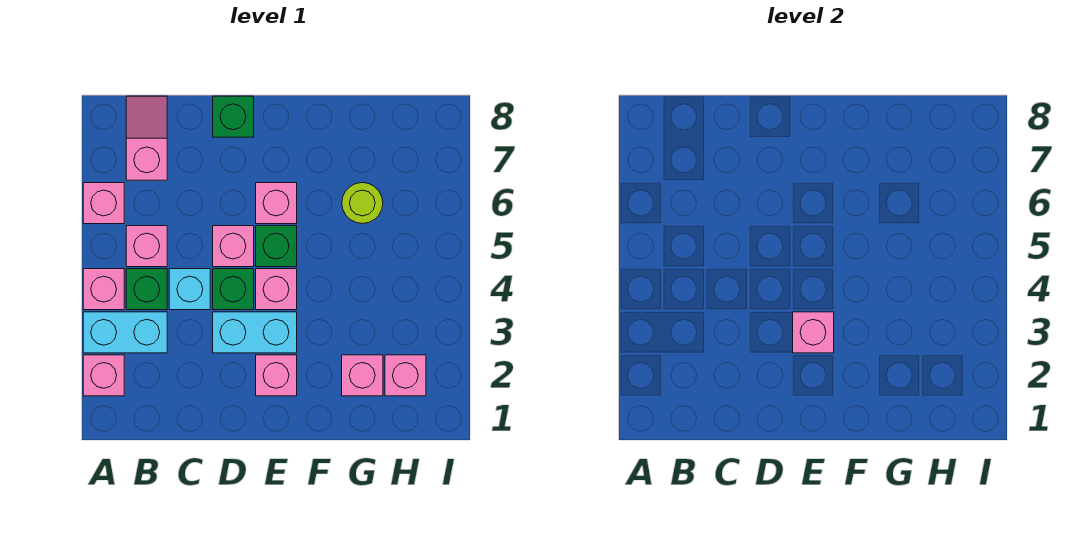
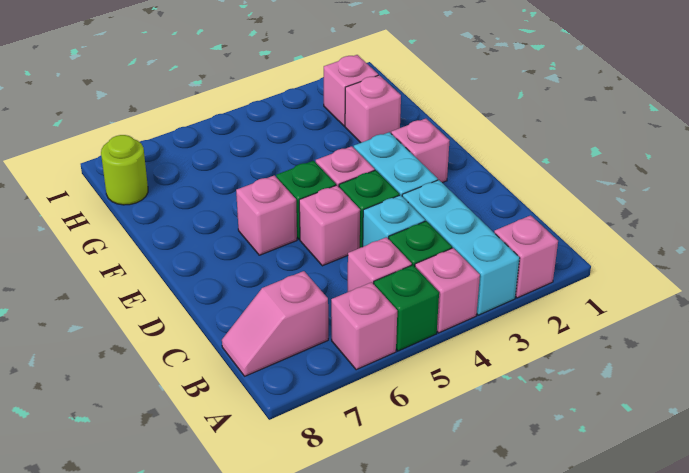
cyan brick A3:B3 level 1 -> cyan brick A3:C3 level 1
green brick D8 level 1 -> green brick A5 level 1
pink brick E3 level 2 -> none
lime round brick G6 level 1 -> lime round brick H8 level 1

